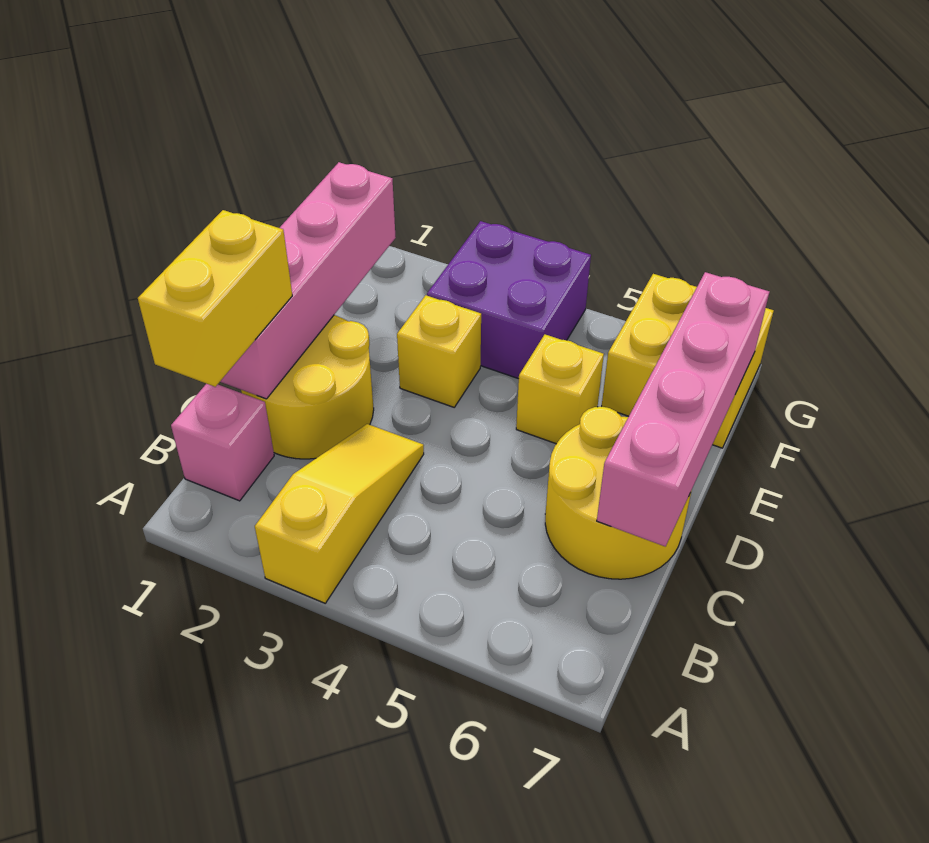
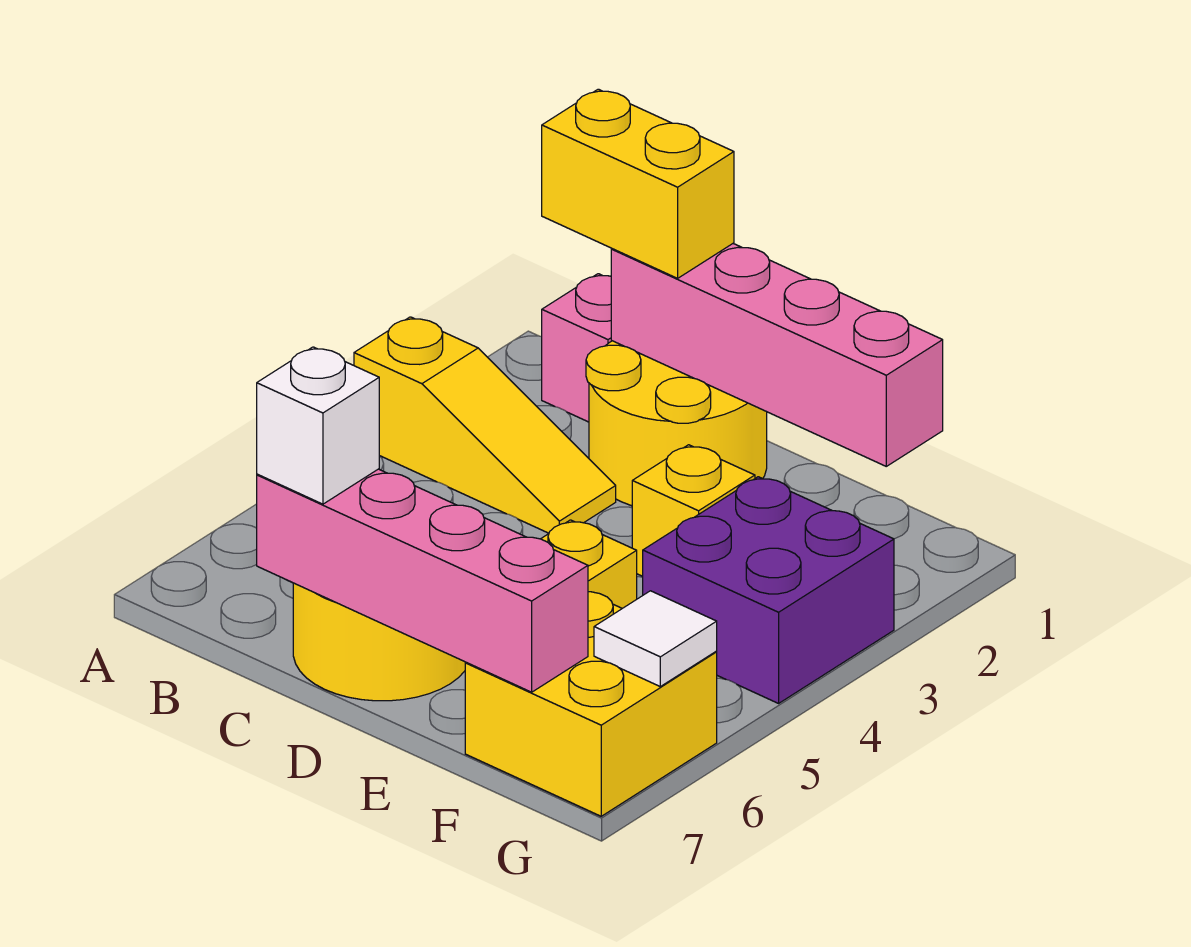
none -> white brick C7 level 3
none -> white tile G6 level 2

